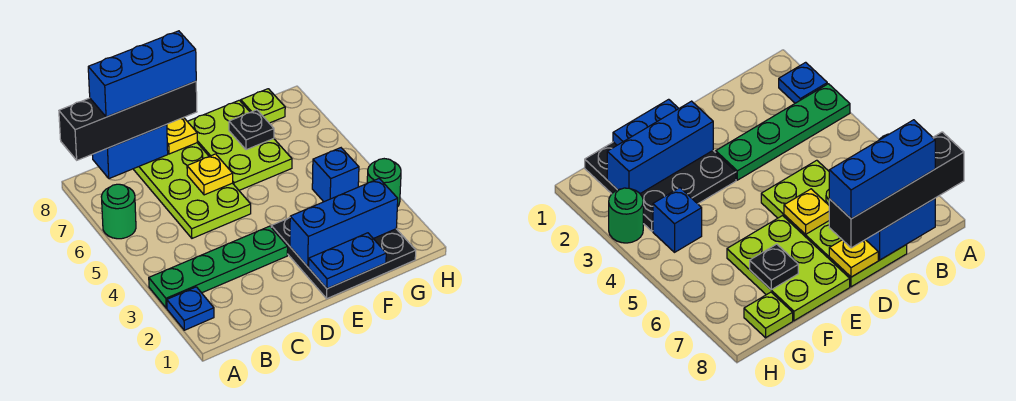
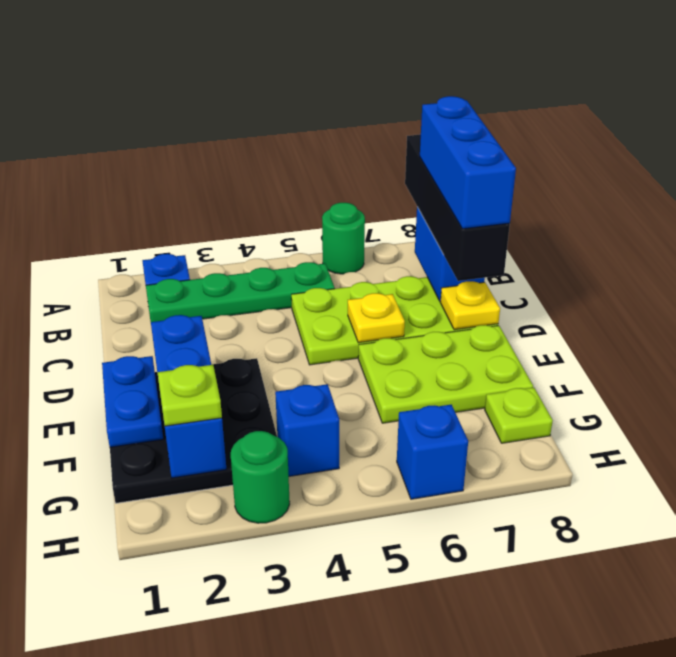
green plate A3:D3 level 1 -> green plate B2:B5 level 1
black plate F7 level 2 -> none
none -> lime plate G2 level 3
none -> blue brick H6 level 1

